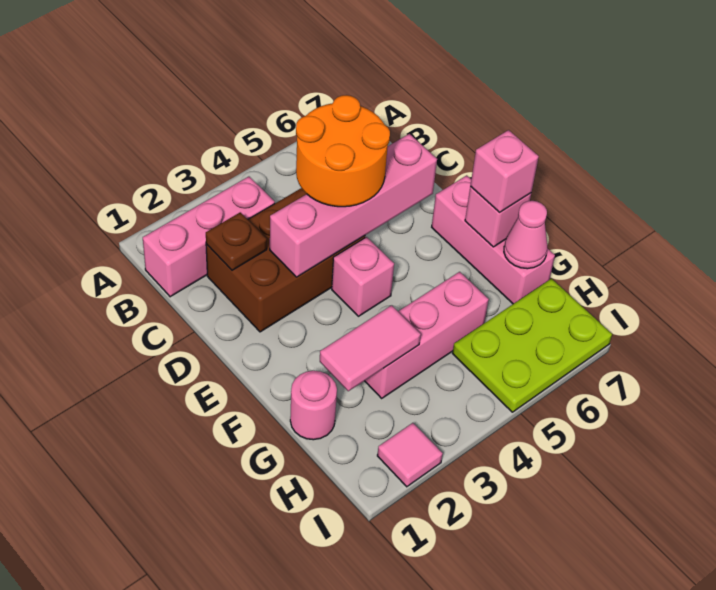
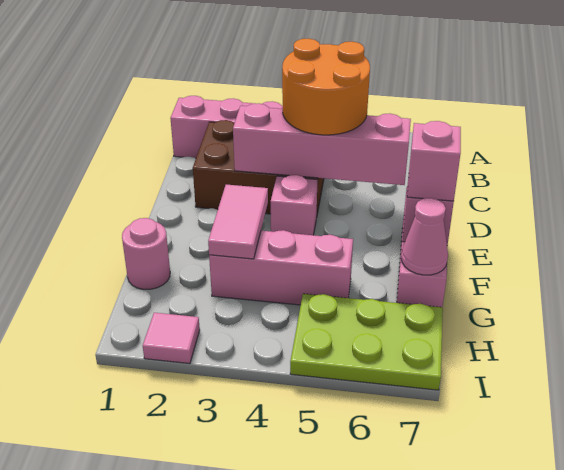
brown plate C2 level 2 -> none
pink tile G2:G3 level 2 -> pink tile F3:G3 level 2

